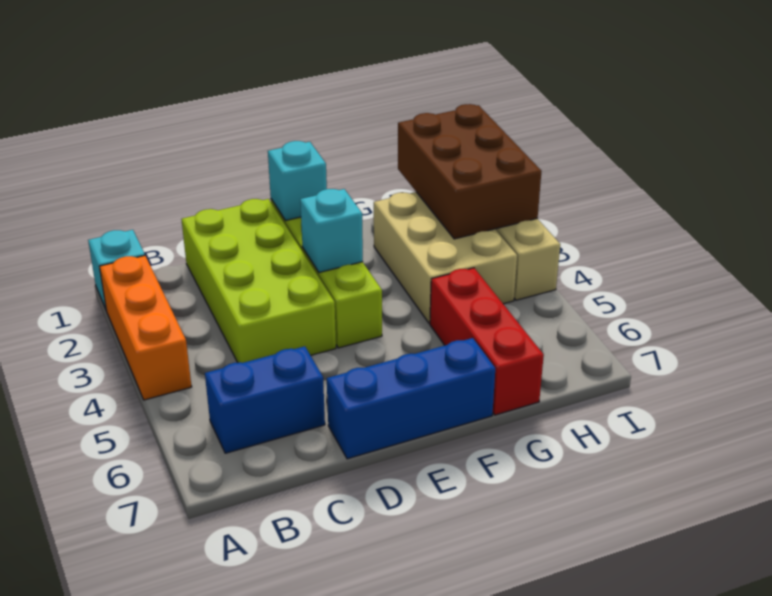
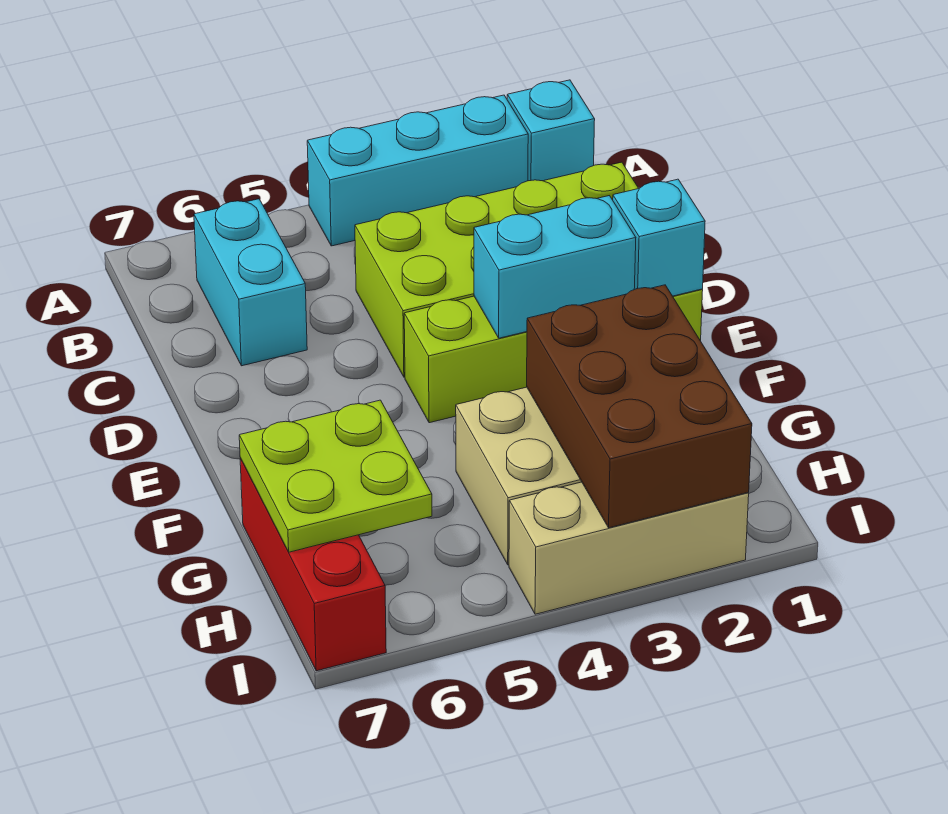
orange brick A2:A4 level 1 -> cyan brick A2:A4 level 1
blue brick B6:C6 level 1 -> cyan brick B6:C6 level 1
blue brick D7:F7 level 1 -> none
cyan brick E3 level 2 -> cyan brick E2:E3 level 2
red brick G5:G7 level 1 -> red brick G7:I7 level 1
none -> lime plate G6:H7 level 2
brown brick H1:I3 level 2 -> brown brick G2:I3 level 2

